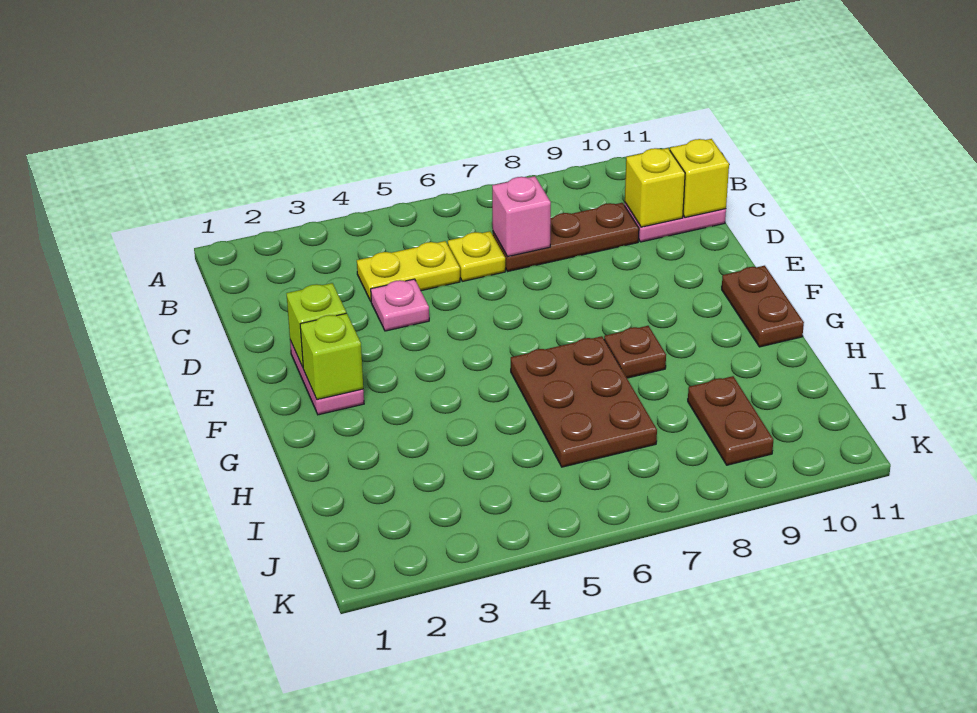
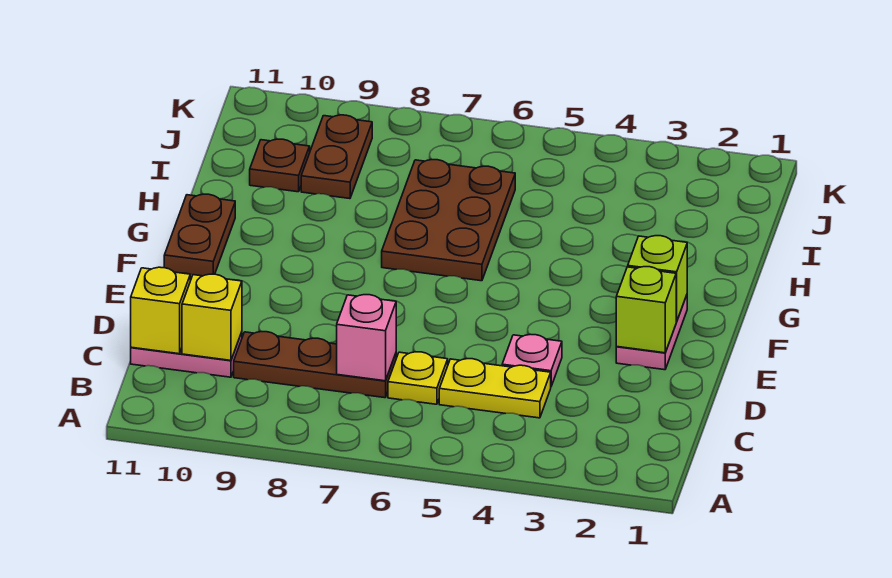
brown plate G8 level 1 -> brown plate I10 level 1

